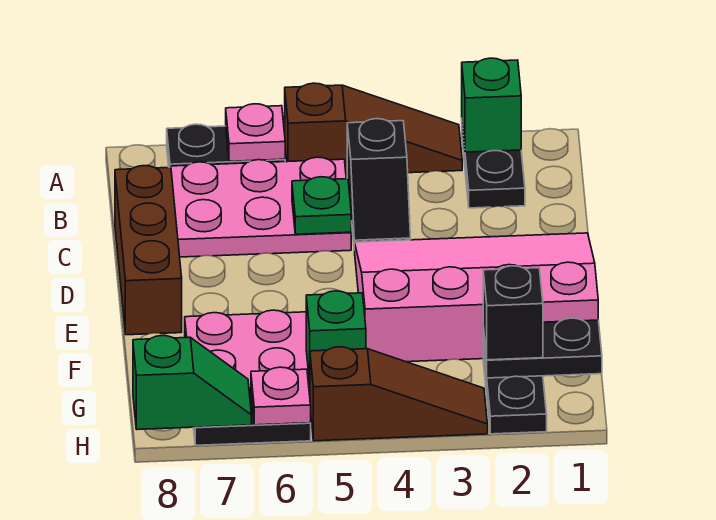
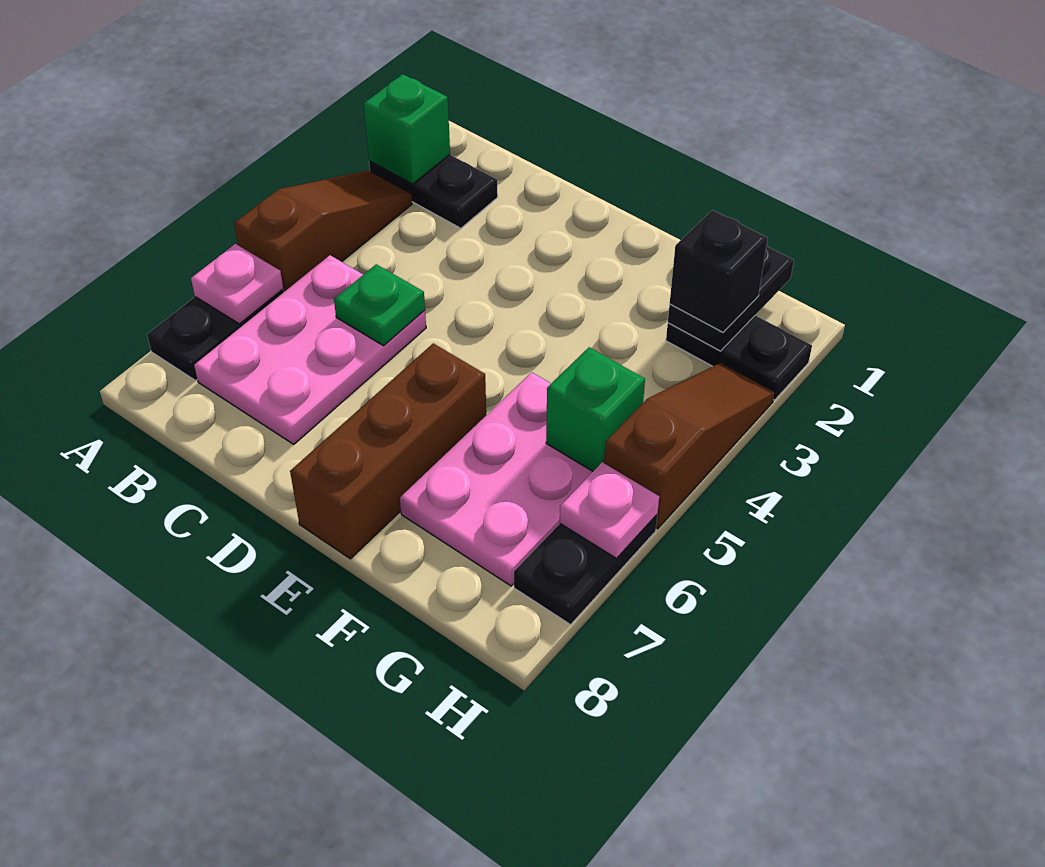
black slope B4:C4 level 1 top B -> none
brown brick C8:E8 level 1 -> brown brick E6:E8 level 1
pink slope D1:F4 level 1 top F -> none
green slope H7:H8 level 2 top 8 -> none

